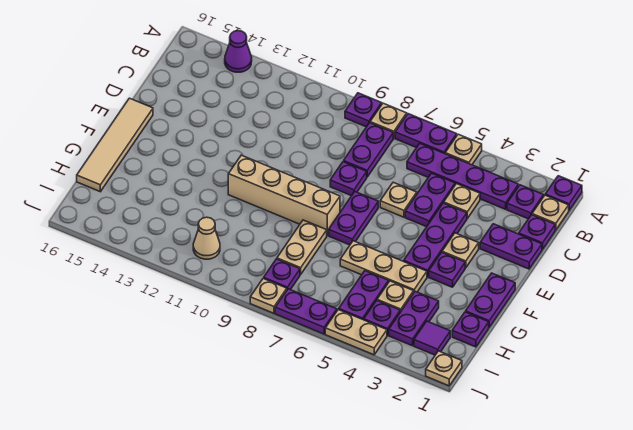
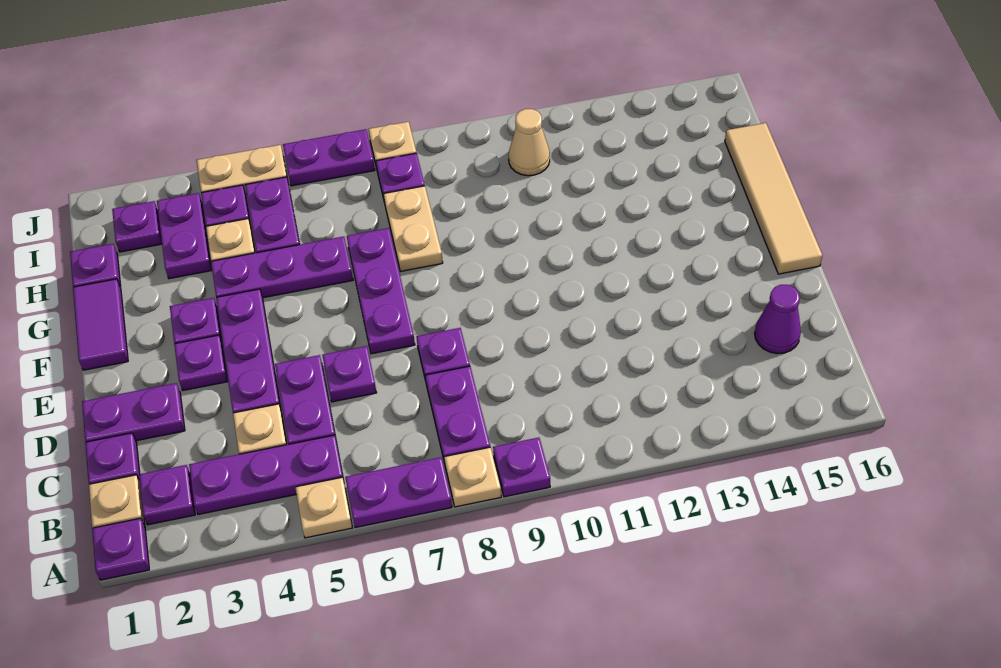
purple cone A14 level 1 -> purple cone C15 level 1
purple plate B3:B6 level 1 -> purple plate B3:B5 level 1
tan plate D6 level 1 -> purple plate D6 level 1
tan plate E3 level 1 -> purple plate E3 level 1
purple plate E7:F7 level 1 -> purple plate E7:G7 level 1
purple plate F1:G1 level 1 -> purple tile F1:G1 level 1
tan brick F8:F11 level 1 -> none
tan plate G4:G6 level 1 -> purple plate G4:G6 level 1
purple tile I2 level 1 -> purple plate I2 level 1
tan plate J1 level 1 -> none

